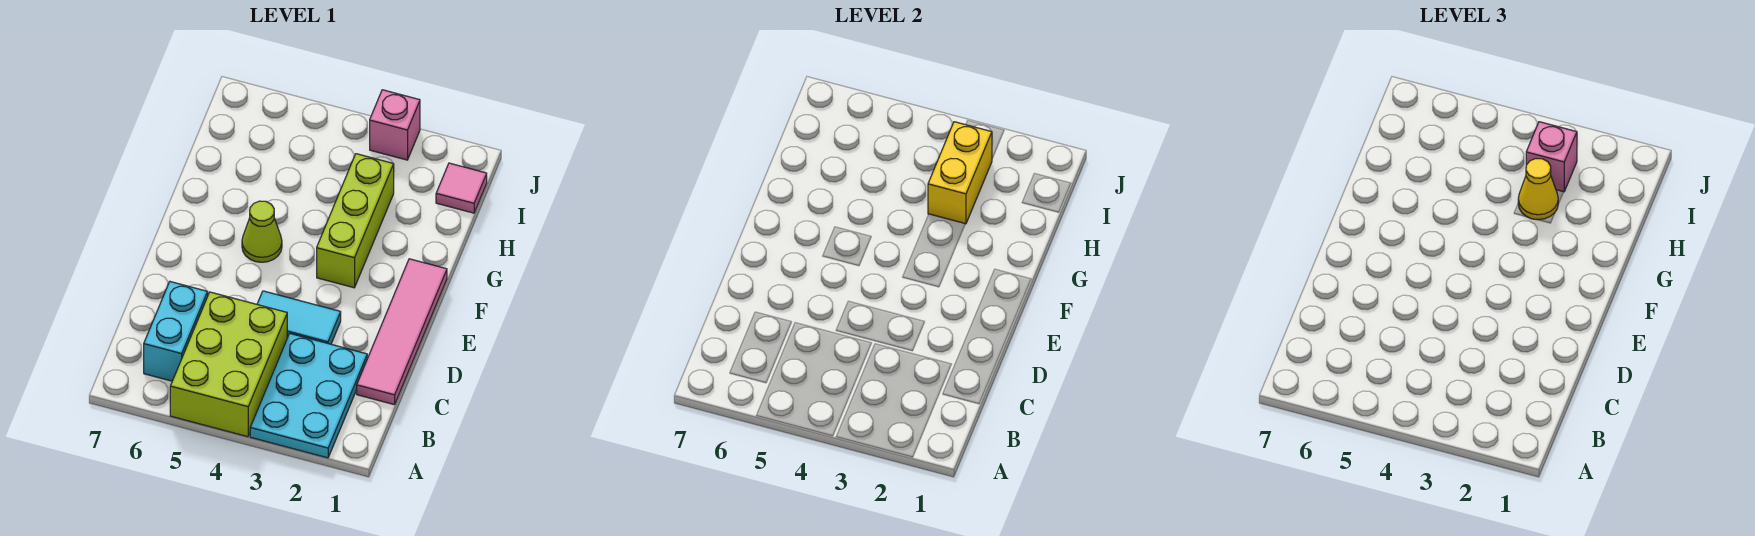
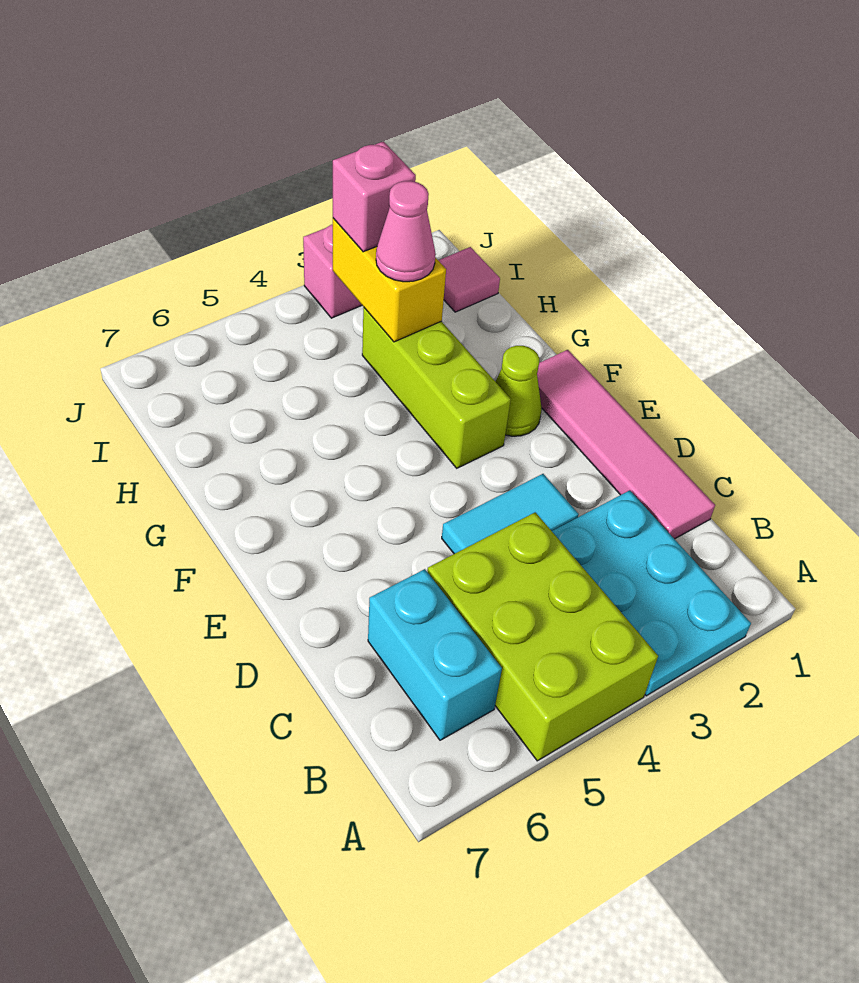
lime cone F5 level 1 -> lime cone F2 level 1
yellow cone H3 level 3 -> pink cone H3 level 3

